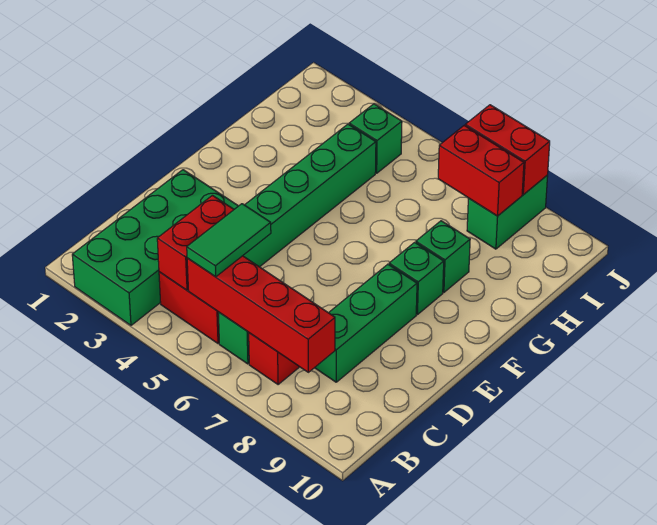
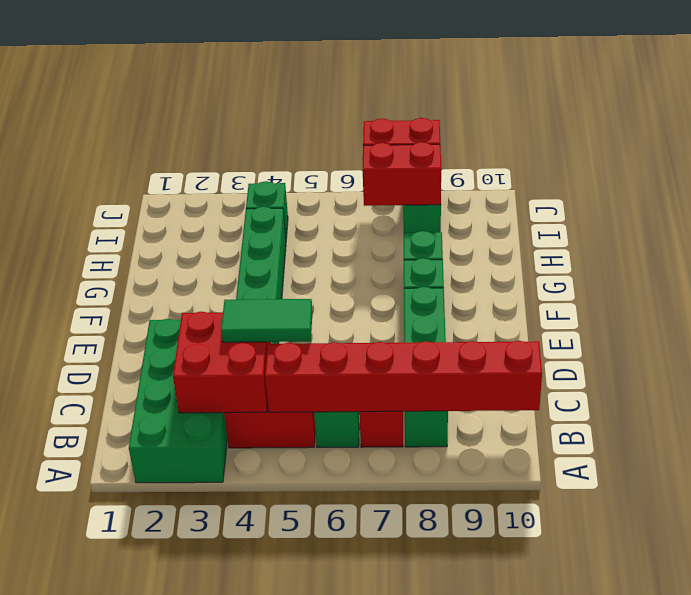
red brick B4:C4 level 2 -> red brick B3:C4 level 2
red brick B5:B8 level 2 -> red brick B5:B10 level 2
green tile B5:C5 level 3 -> green tile C4:C5 level 3
green brick C8:E8 level 1 -> green brick B8:E8 level 1

